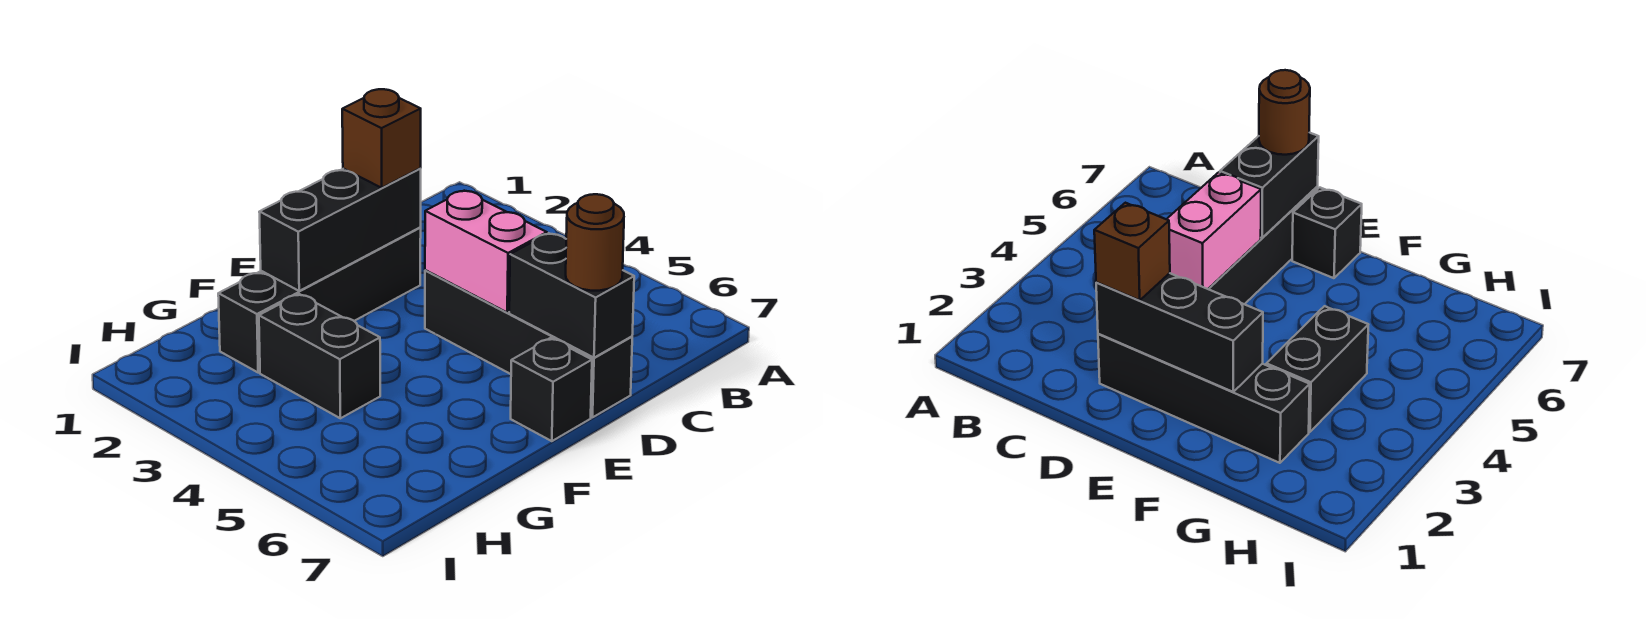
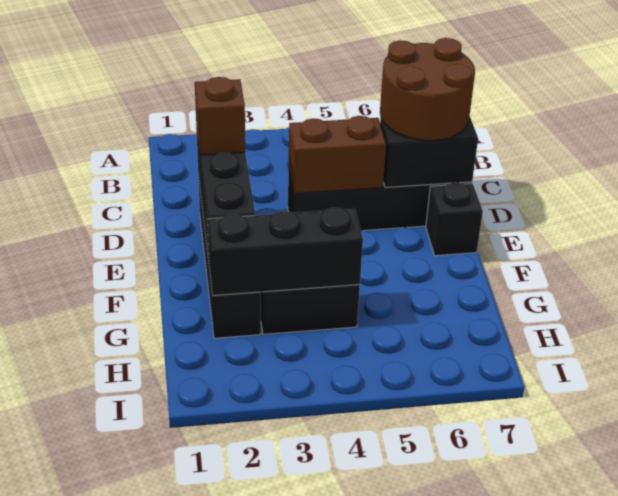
pink brick D4:D5 level 2 -> brown brick D4:D5 level 2
brown round brick D7 level 3 -> brown round brick C6:D7 level 3
none -> black brick G2:G4 level 2

